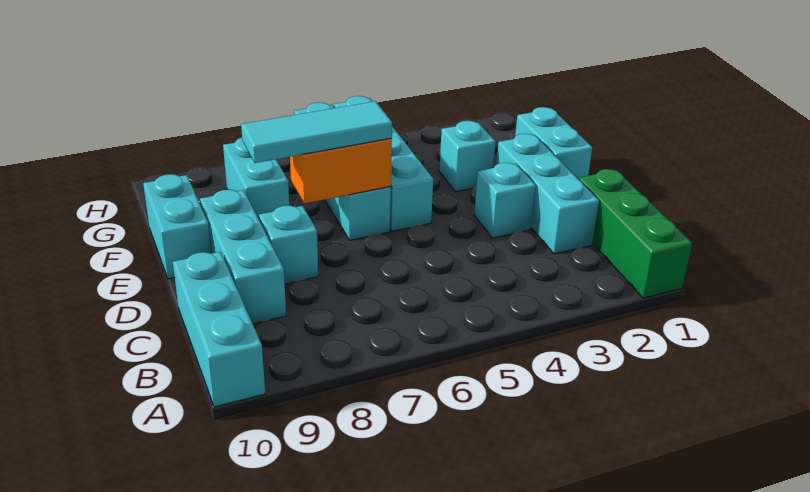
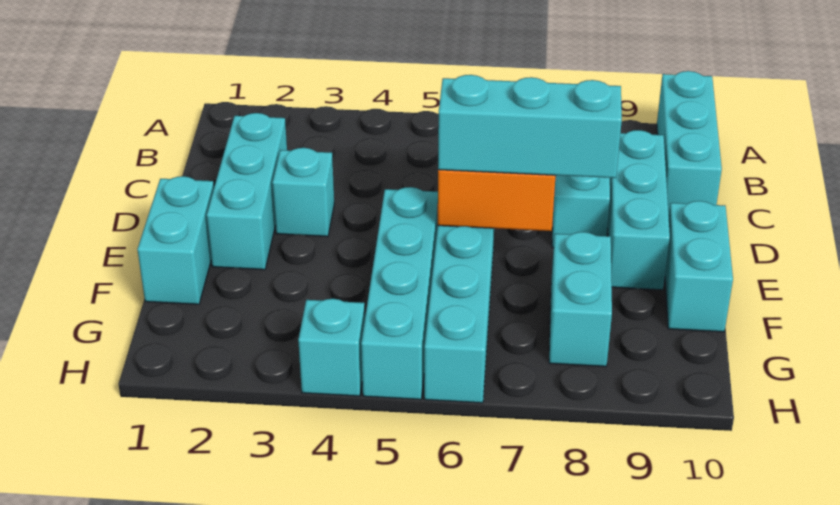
green brick A1:C1 level 1 -> none
cyan tile E6:E8 level 3 -> cyan brick E6:E8 level 3
cyan brick F3 level 1 -> cyan brick H4 level 1

